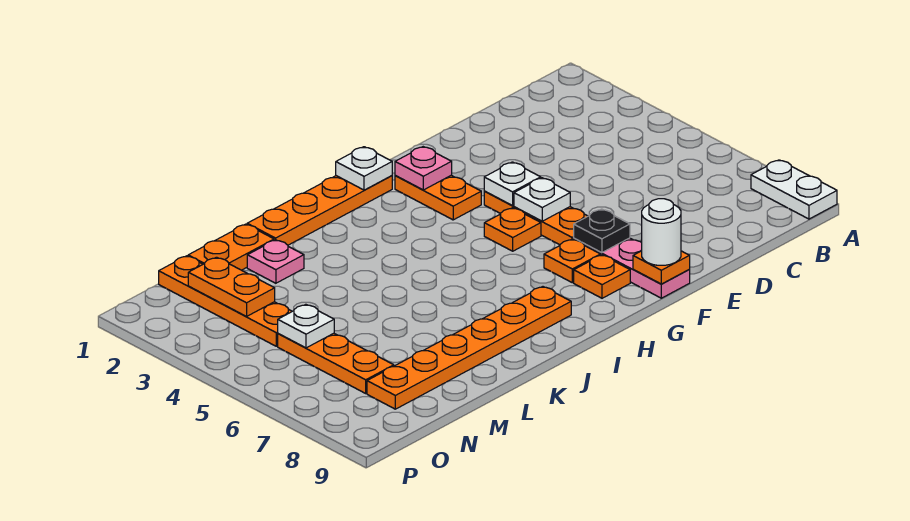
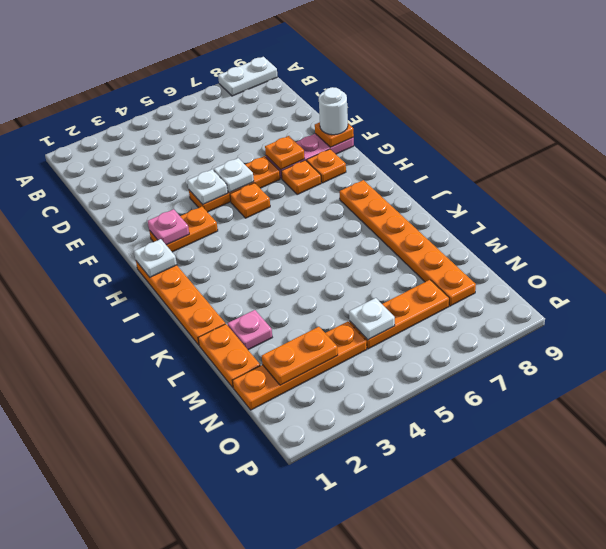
black plate F7 level 2 -> orange plate F7 level 2

